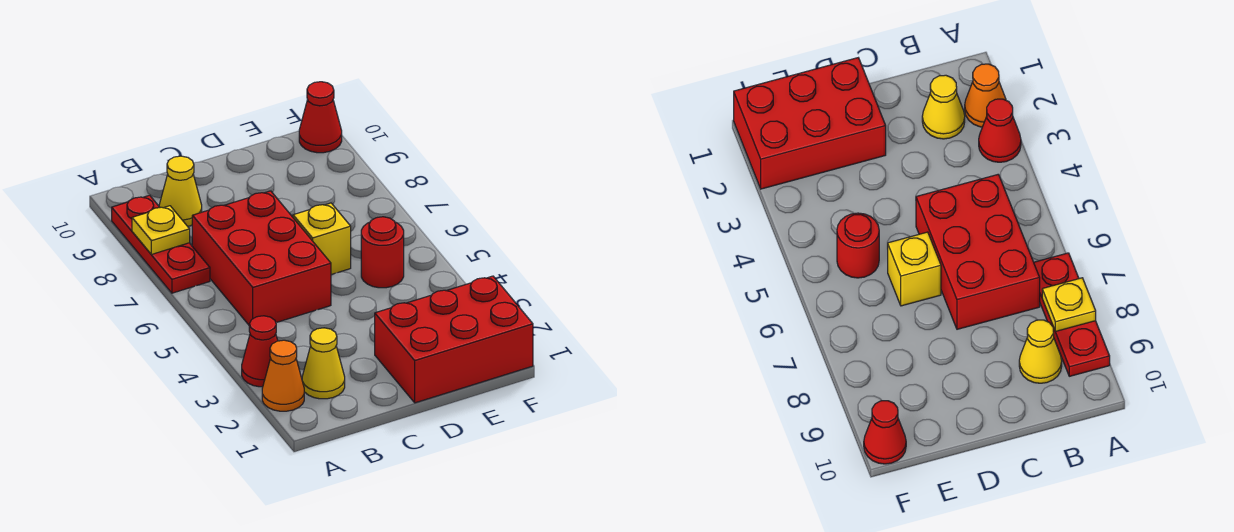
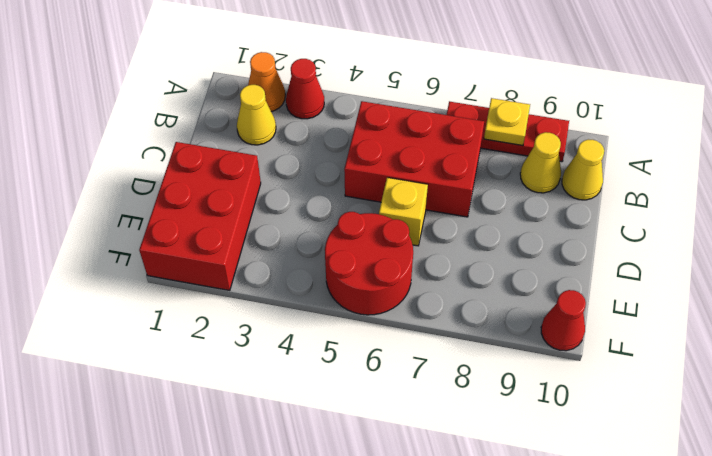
none -> yellow cone B10 level 1
red round brick E5 level 1 -> red round brick E5:F6 level 1

